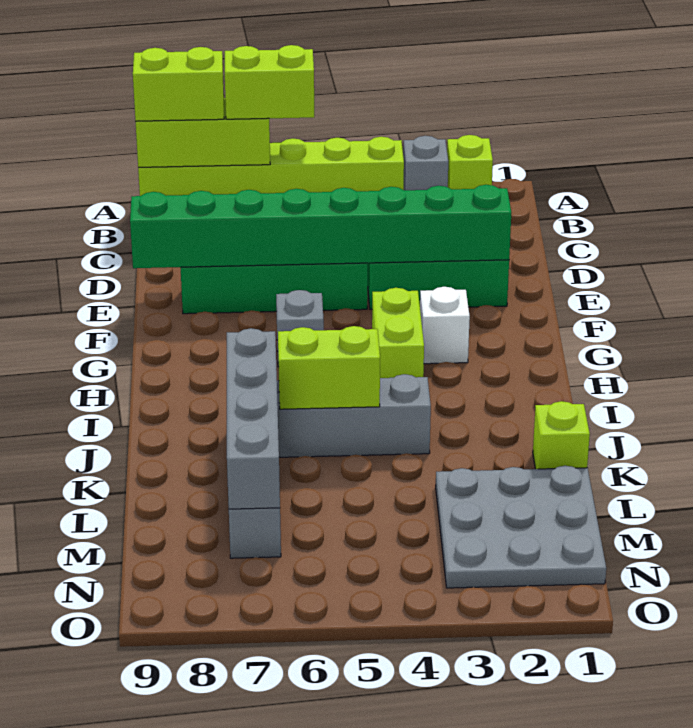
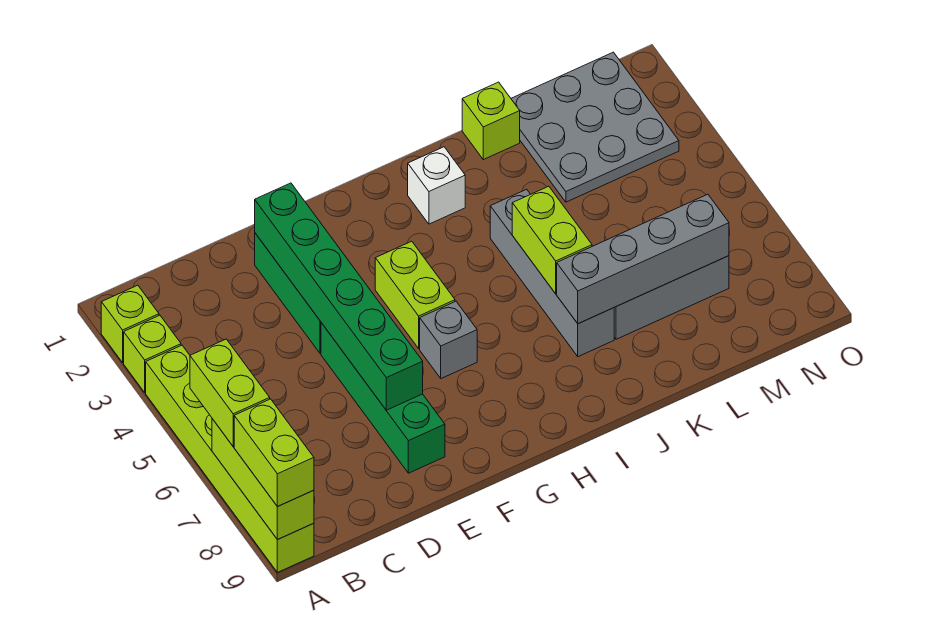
grey brick A3 level 1 -> lime brick A3 level 1
green brick E2:E9 level 2 -> green brick E2:E7 level 2
white brick G3 level 1 -> white brick I2 level 1
lime brick G4:H4 level 1 -> lime brick G4:G5 level 1

